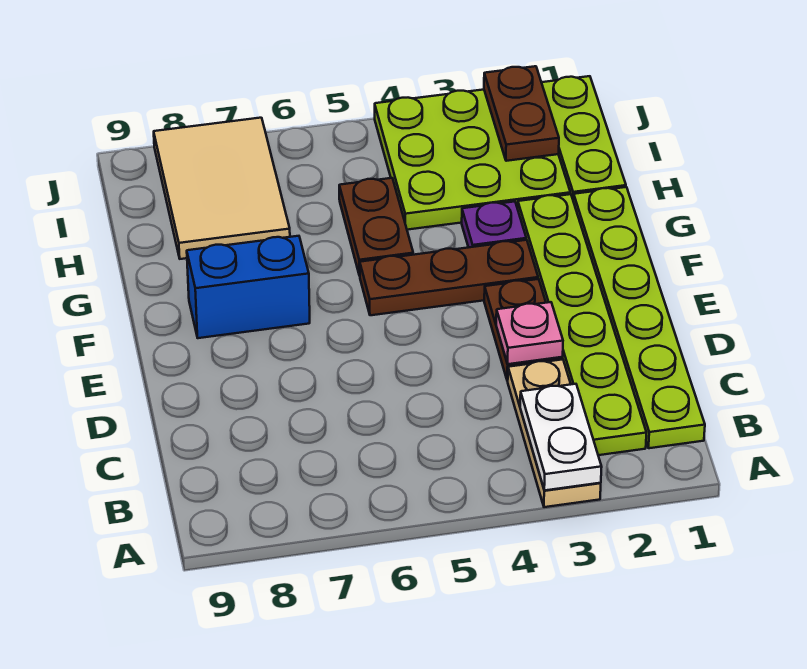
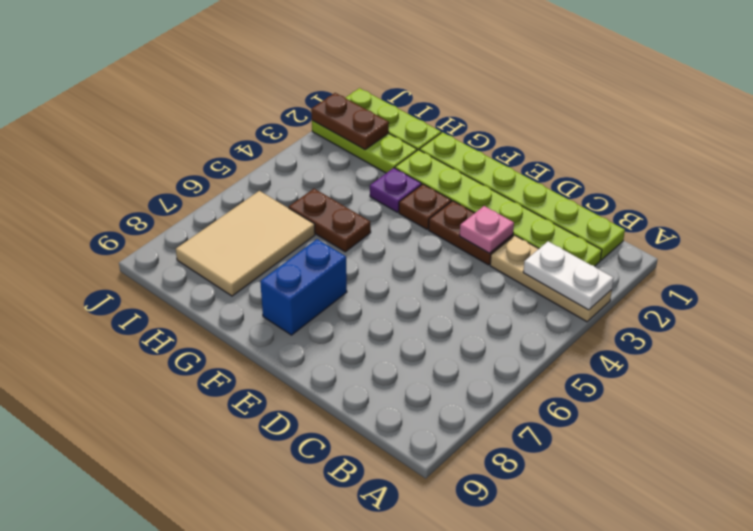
brown plate F3:F5 level 1 -> brown plate F3 level 1
lime plate H2:J4 level 1 -> lime plate H2:J2 level 1
tan tile H7:J8 level 1 -> tan tile H6:I8 level 1

